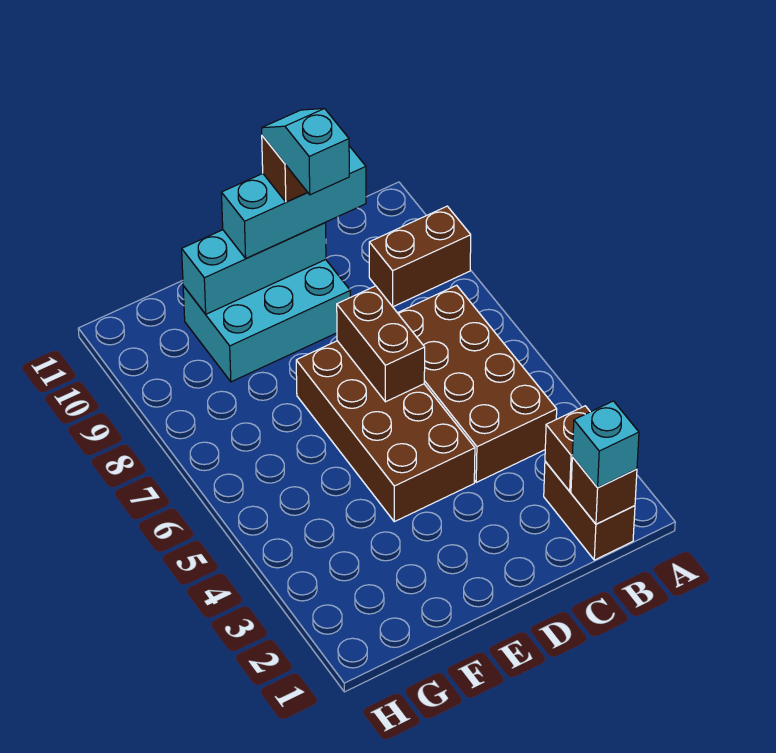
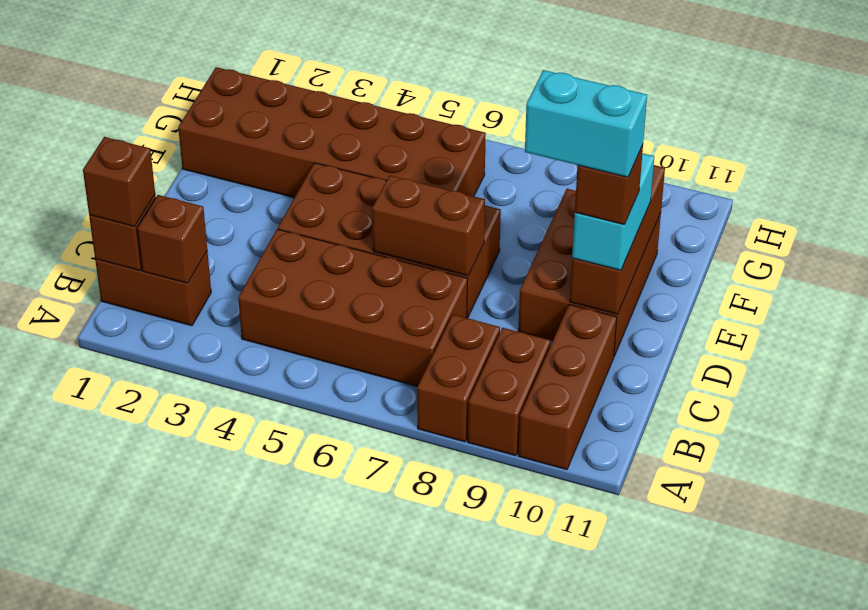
none -> brown brick A8:B8 level 1
none -> brown brick A10:C10 level 1
cyan brick B1 level 3 -> brown brick B1 level 3
cyan brick C10:E10 level 3 -> cyan brick D10:E10 level 3
cyan brick D9:F10 level 1 -> brown brick D9:F10 level 1
cyan slope D9:D10 level 5 top 9 -> cyan brick D9:D10 level 5
cyan brick D10:F10 level 2 -> brown brick D10:F10 level 2
none -> brown brick F1:G6 level 1

